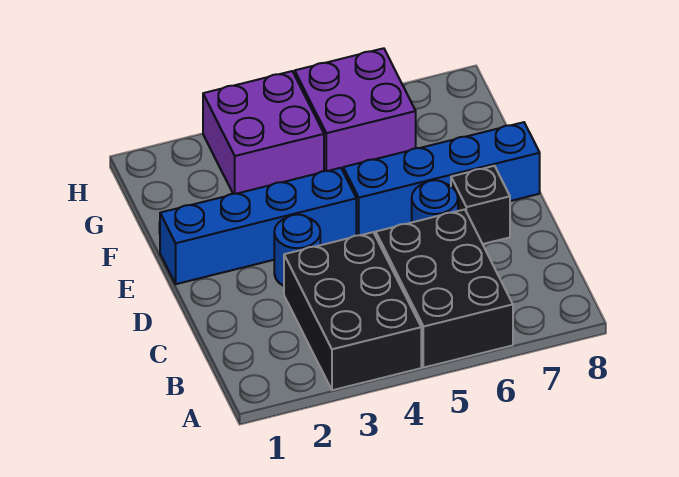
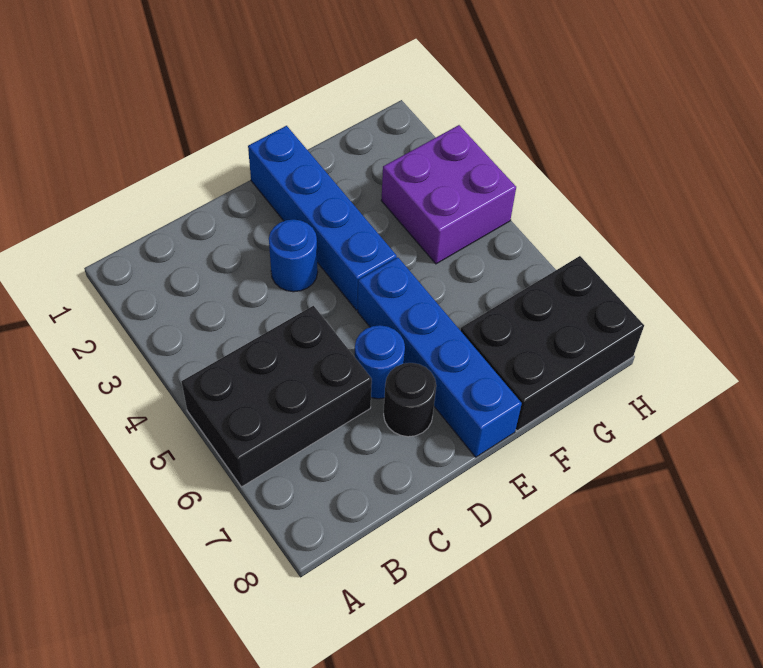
black brick A3:C4 level 1 -> black brick F7:H8 level 1
black brick D7 level 1 -> black round brick D7 level 1
purple brick G5:H6 level 1 -> none

